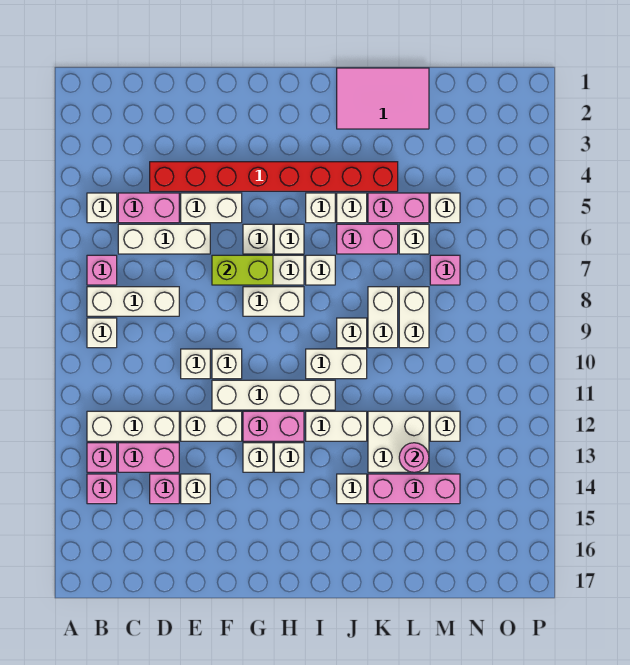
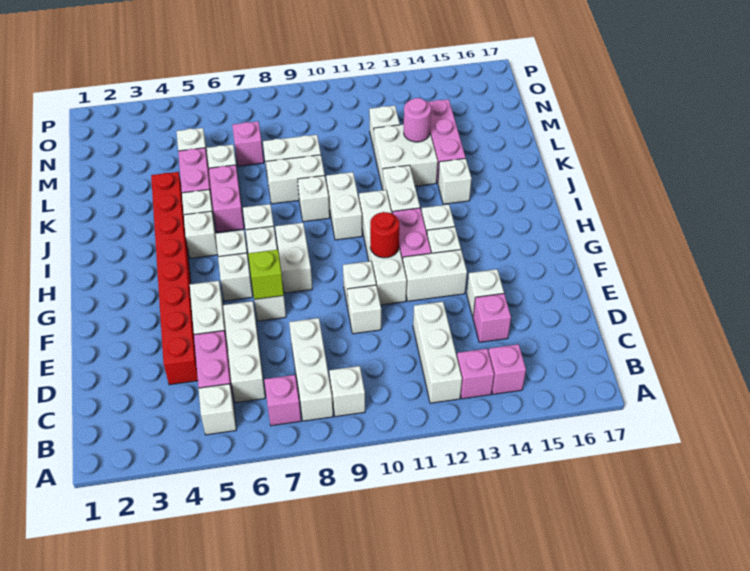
pink brick C13:D13 level 1 -> none
white brick E12:F12 level 1 -> white brick F12:F13 level 1
lime brick F7:G7 level 2 -> lime brick F7 level 2
none -> red round brick G11 level 2
pink tile J1:L2 level 1 -> none

